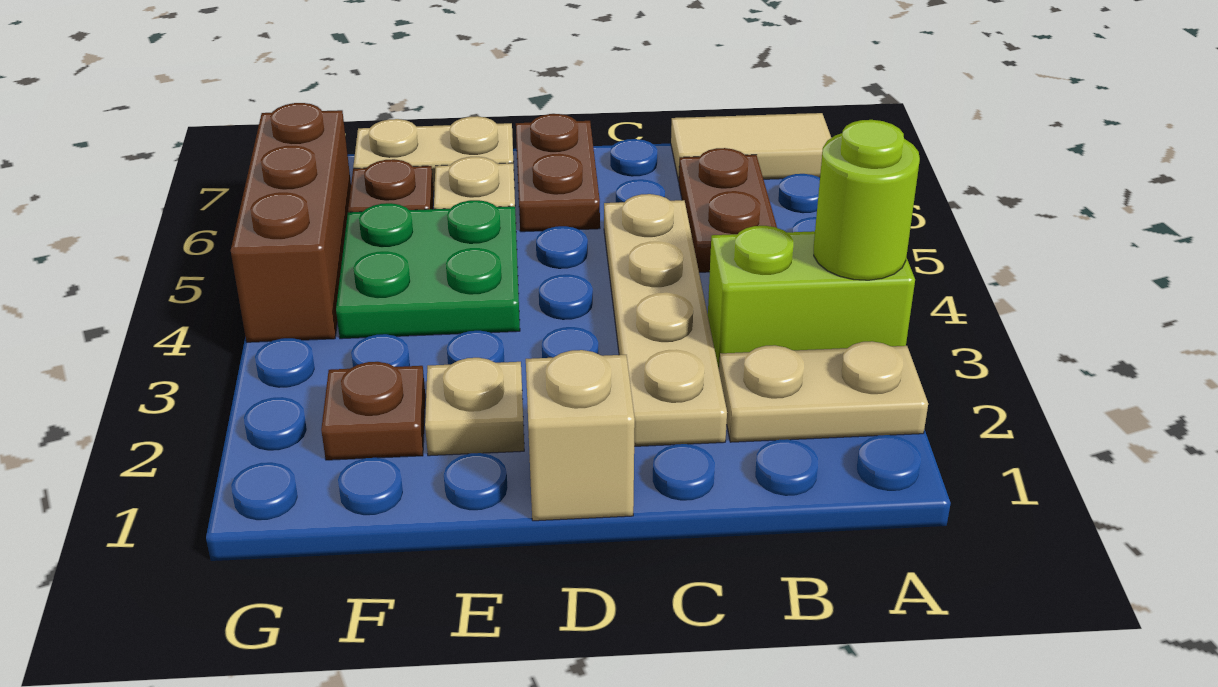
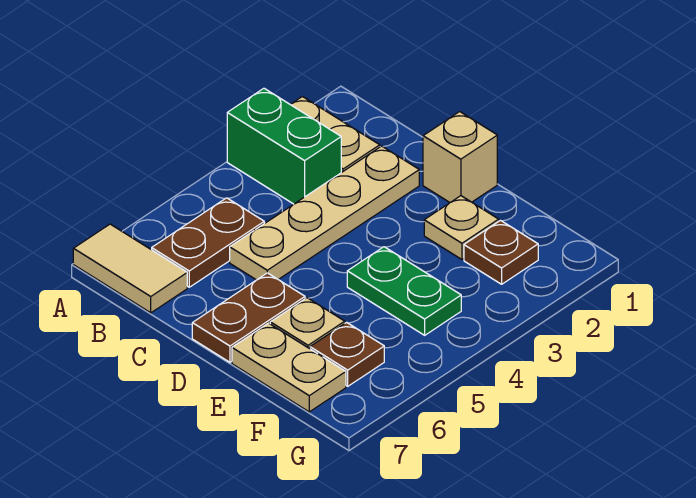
lime brick A3:B3 level 1 -> green brick A3:B3 level 1
lime round brick A3 level 2 -> none
green plate E4:F5 level 1 -> green plate E4:F4 level 1
brown brick G4:G6 level 1 -> none

